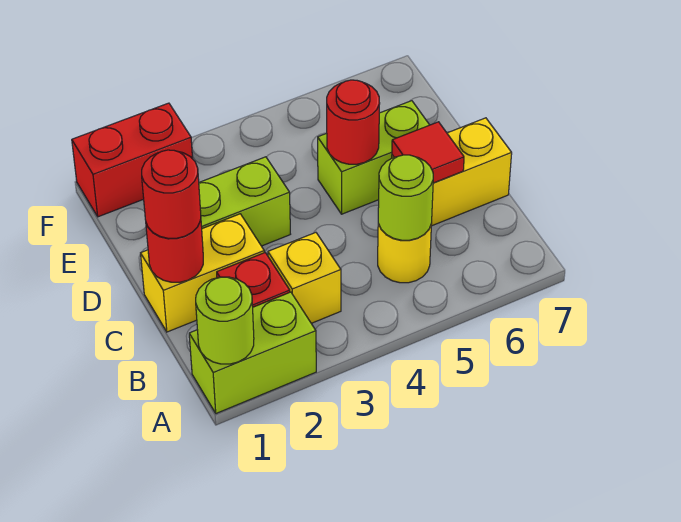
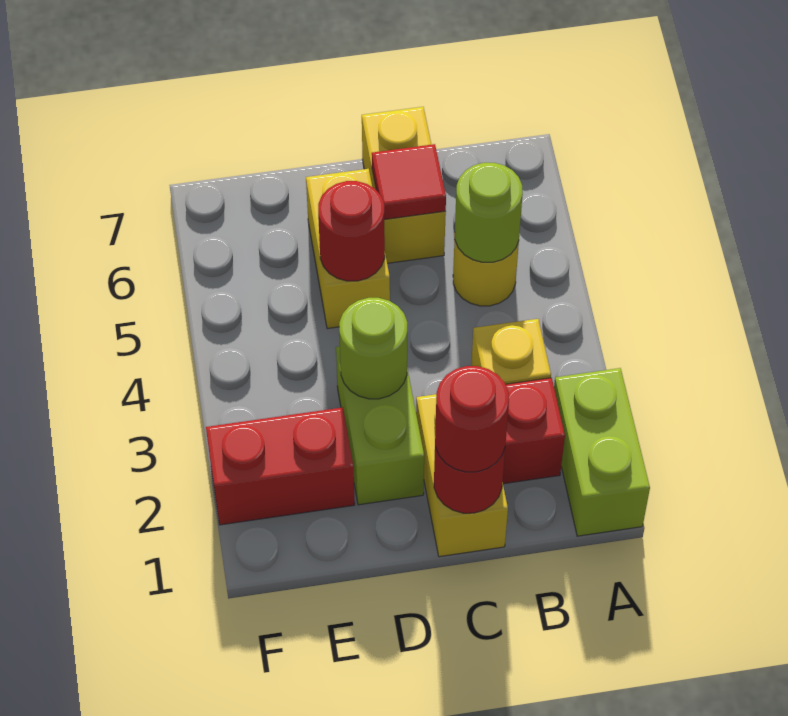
lime round brick A1 level 2 -> lime round brick D3 level 2
lime brick D5:D6 level 1 -> yellow brick D5:D6 level 1
red brick F1:F2 level 1 -> red brick E2:F2 level 1

